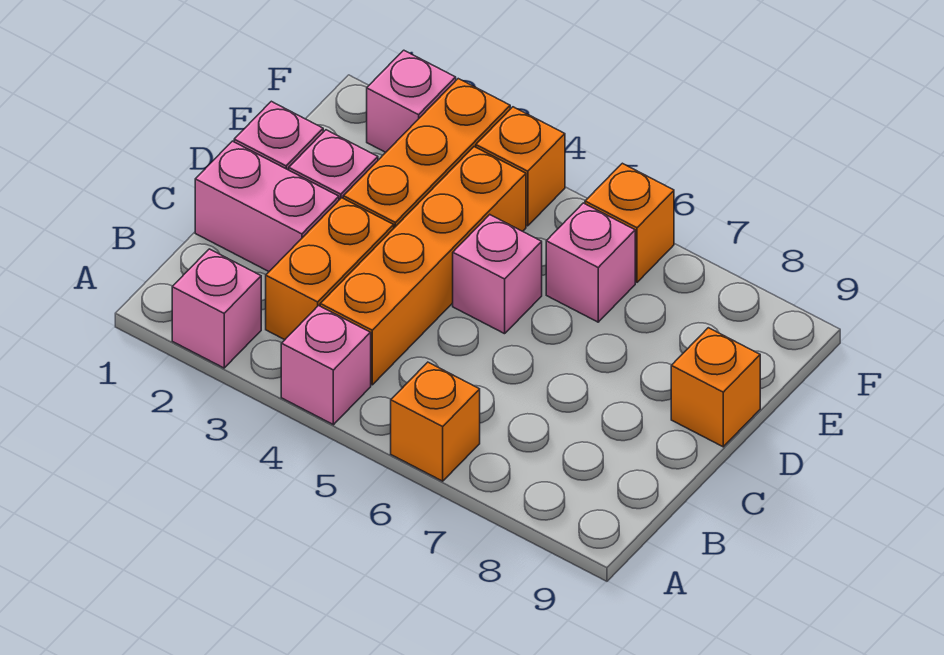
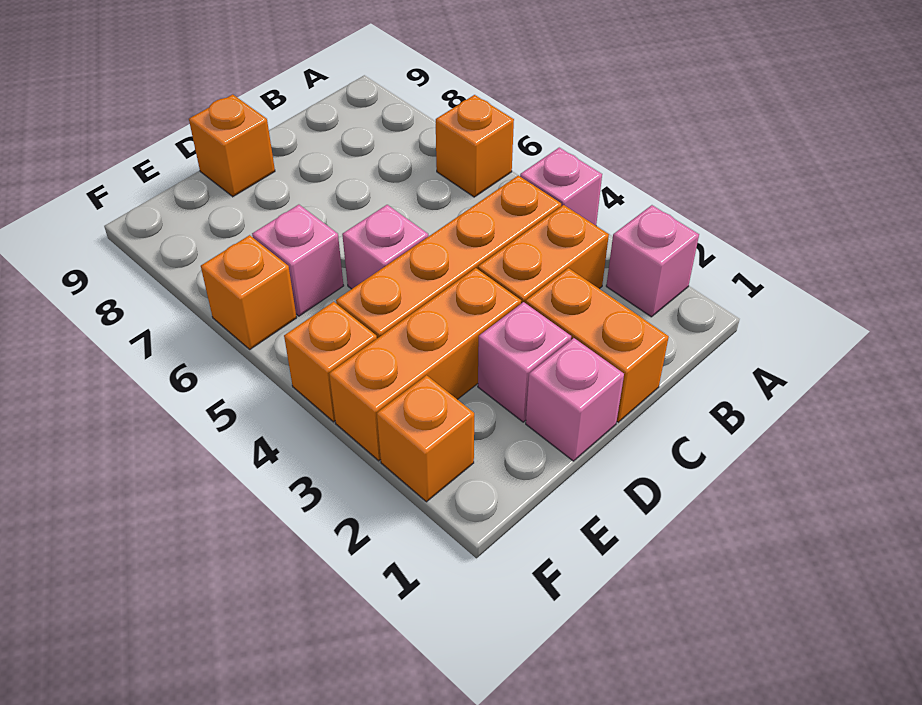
pink brick C1:C2 level 1 -> orange brick C1:C2 level 1
pink brick F2 level 1 -> orange brick F2 level 1

